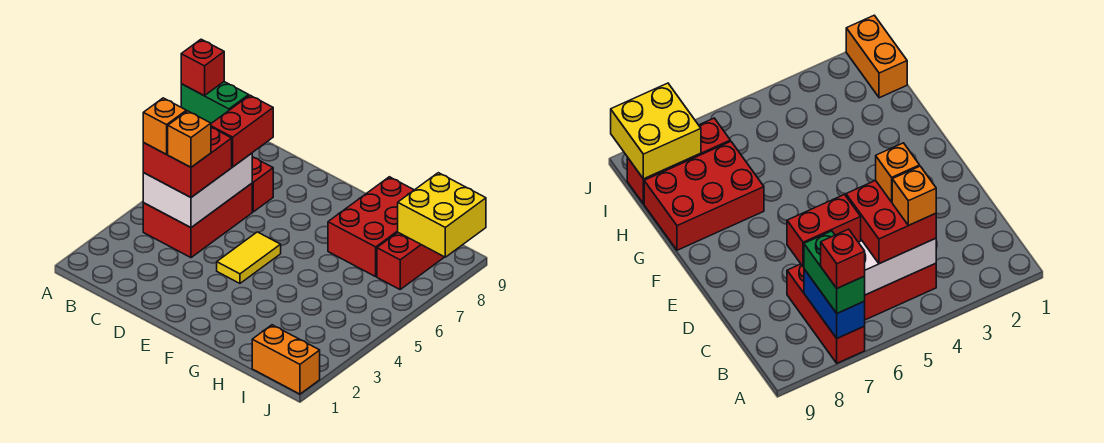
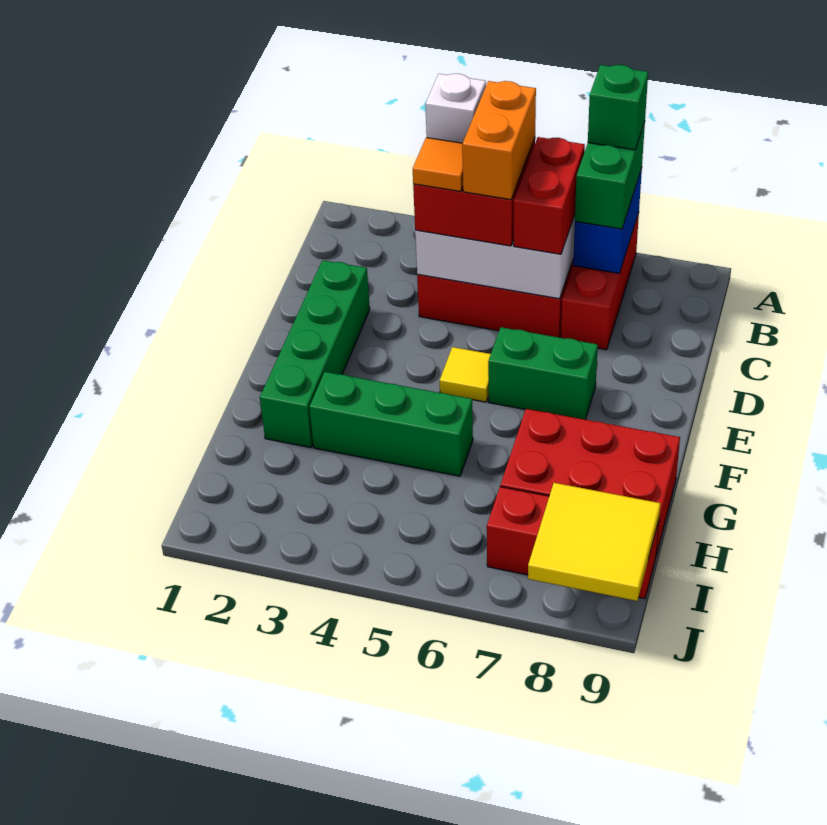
red brick A7 level 4 -> green brick A7 level 4
orange brick B4 level 4 -> white brick B4 level 4
orange brick C4 level 4 -> orange tile C4 level 4
red brick C6:C7 level 3 -> red brick B6:C6 level 3
none -> green brick D2:G2 level 1
yellow tile E4:E5 level 1 -> yellow tile E5 level 1
none -> green brick E6:E7 level 1
none -> green brick G3:G5 level 1
orange brick I1:J1 level 1 -> orange brick B5:C5 level 4
yellow brick I8:J9 level 2 -> yellow tile I8:J9 level 2

